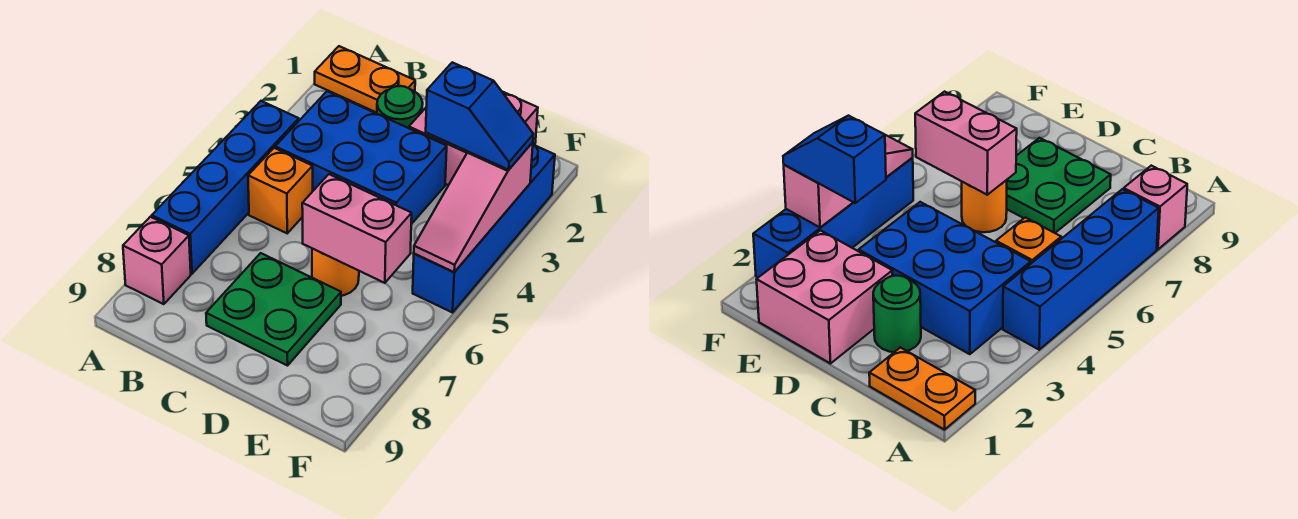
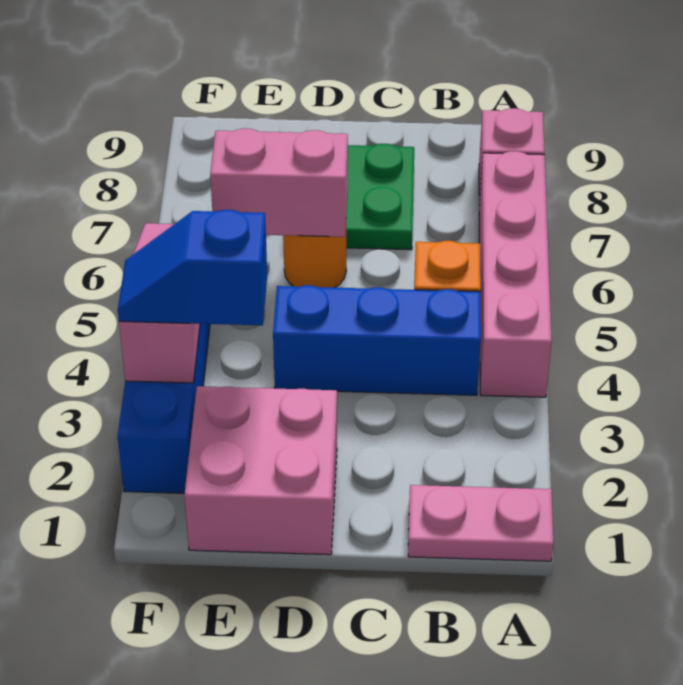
orange plate A1:B1 level 1 -> pink plate A1:B1 level 1
blue brick A4:A7 level 1 -> pink brick A4:A7 level 1
blue brick B3:D4 level 1 -> blue brick B4:D4 level 1
green round brick C2 level 1 -> none

